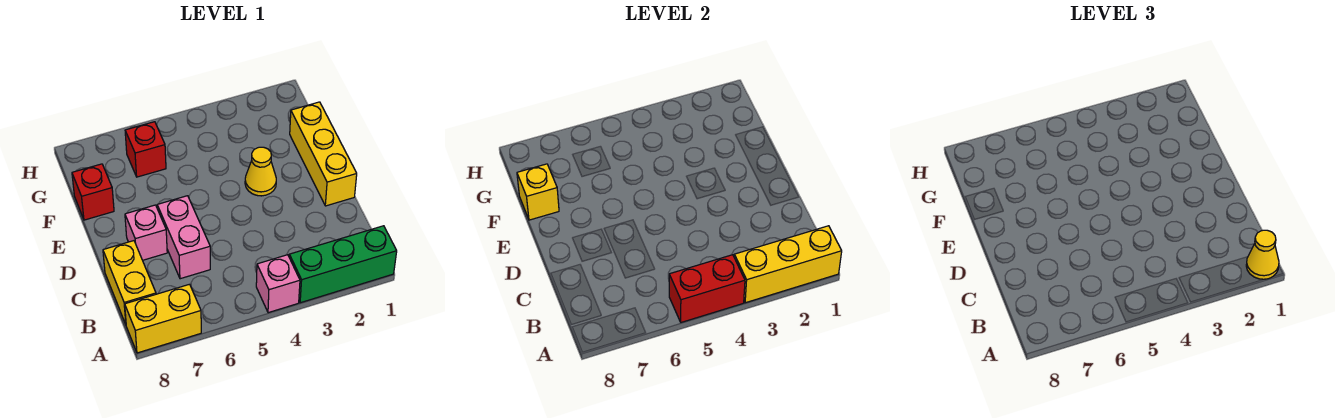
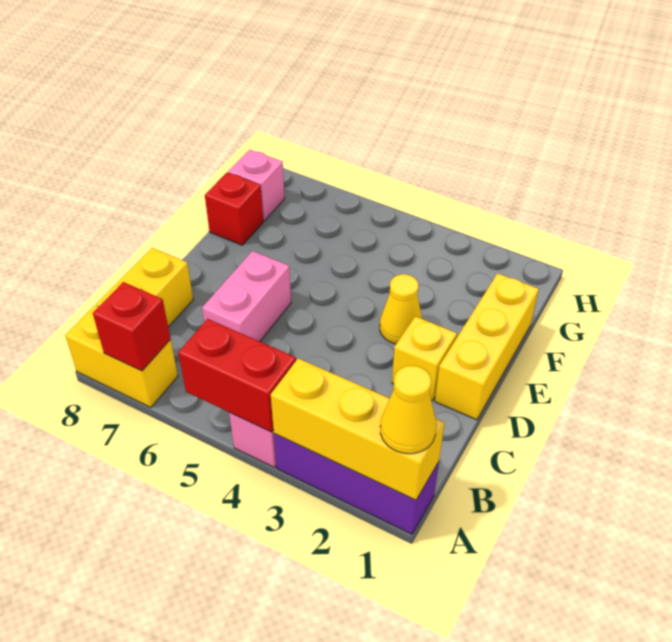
green brick A1:A3 level 1 -> purple brick A1:A3 level 1
pink brick D7 level 1 -> pink brick G8 level 1
yellow brick F8 level 2 -> yellow brick D2 level 1
red brick G6 level 1 -> red brick A7 level 2

